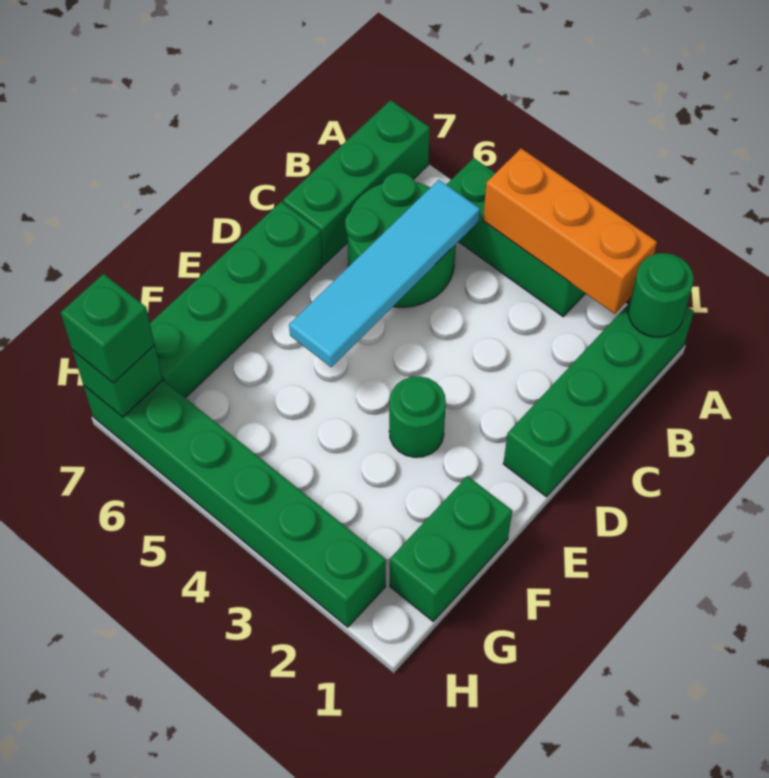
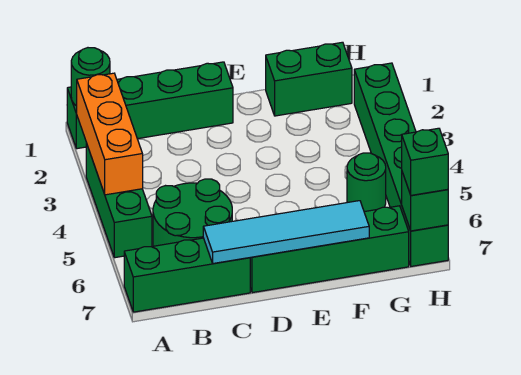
cyan tile B5:E5 level 2 -> cyan tile C7:F7 level 2
green round brick E3 level 1 -> green round brick G5 level 1

